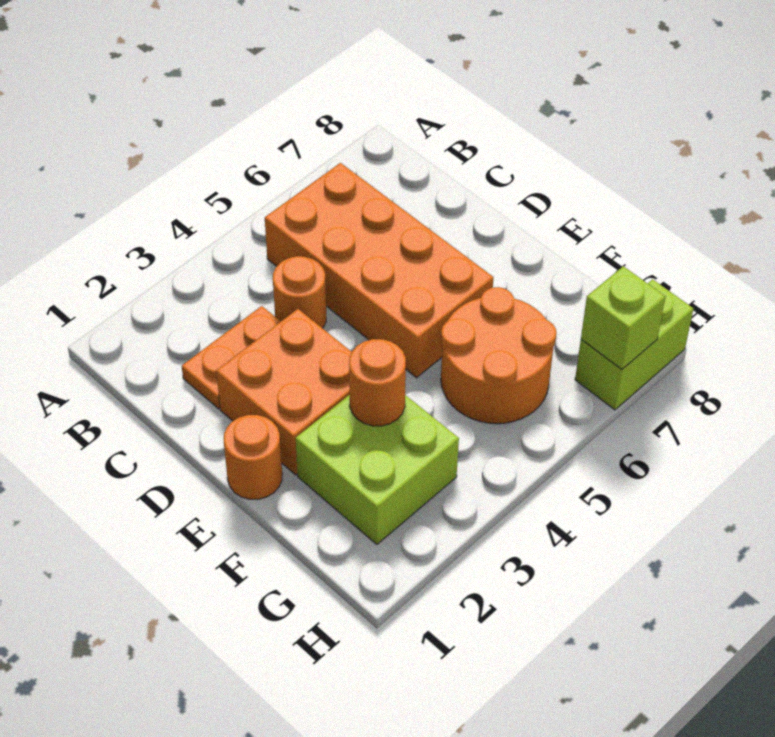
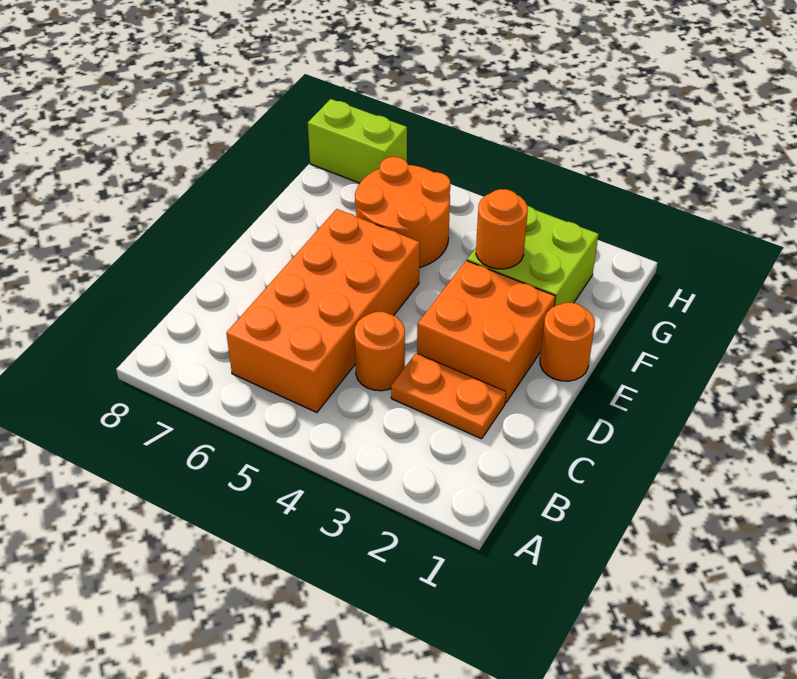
lime brick H7 level 2 -> none

